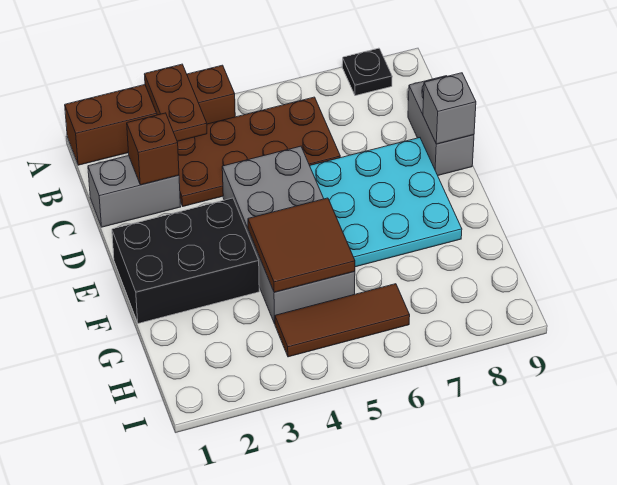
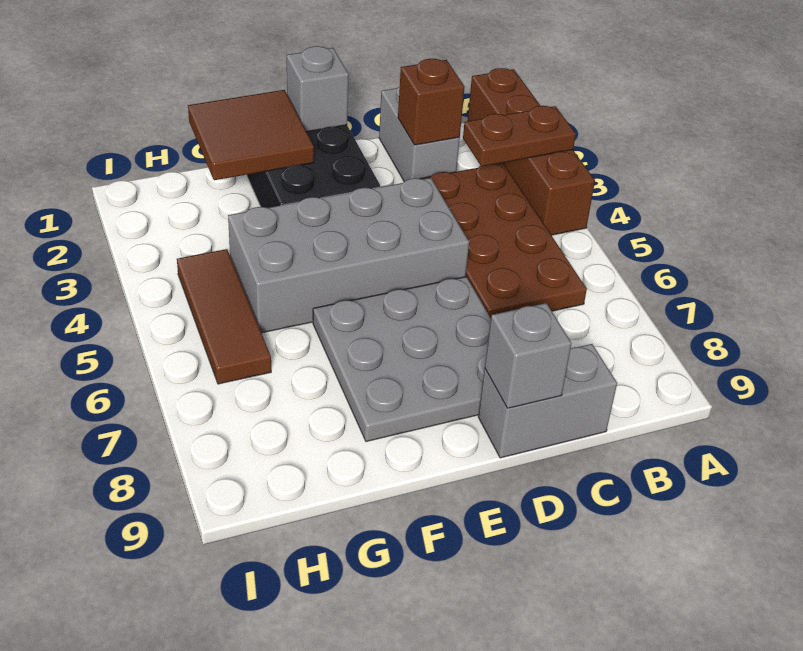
black plate A8 level 1 -> none
cyan plate D6:F8 level 1 -> grey plate D6:F8 level 1
none -> grey brick E1 level 2
brown tile F4:G5 level 2 -> brown tile F1:G2 level 2

